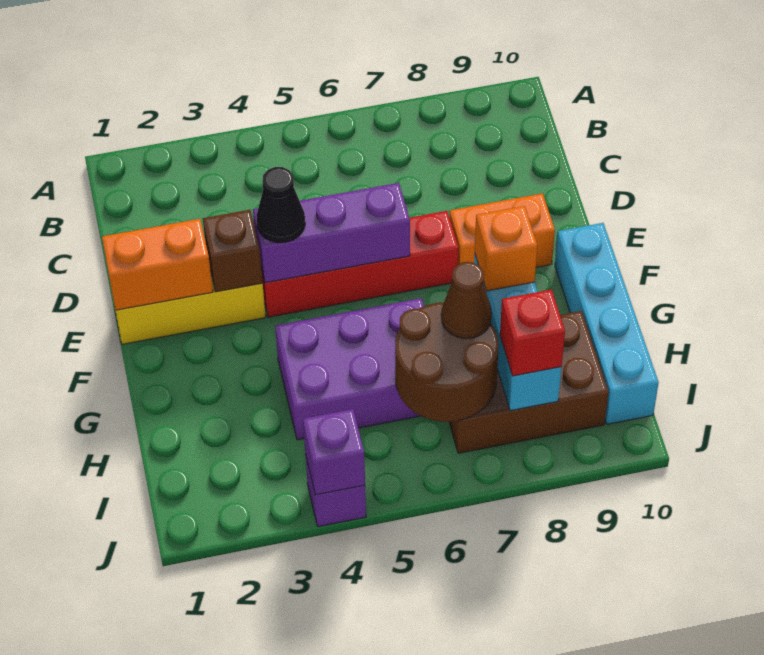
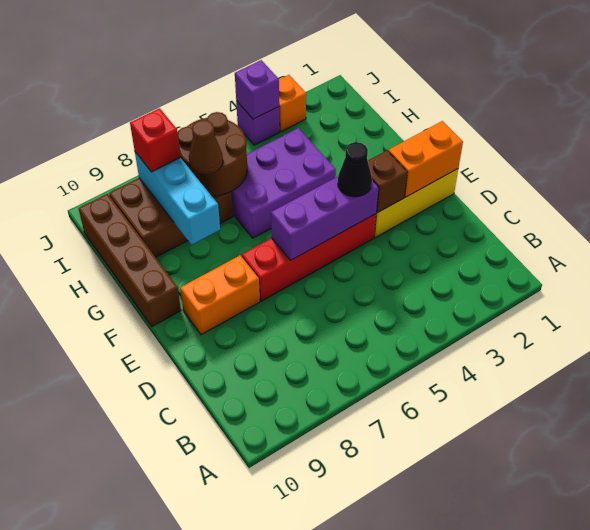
cyan brick F10:I10 level 1 -> brown brick F10:I10 level 1
orange brick G8 level 3 -> orange brick J3 level 1

